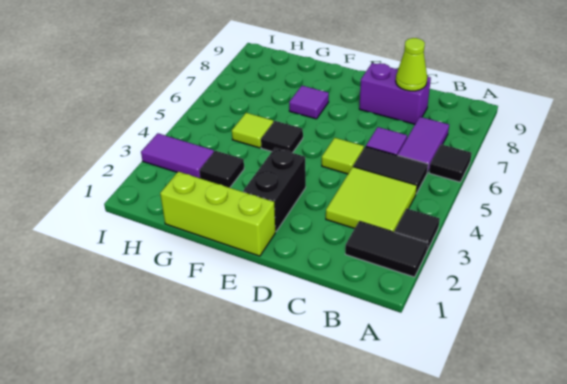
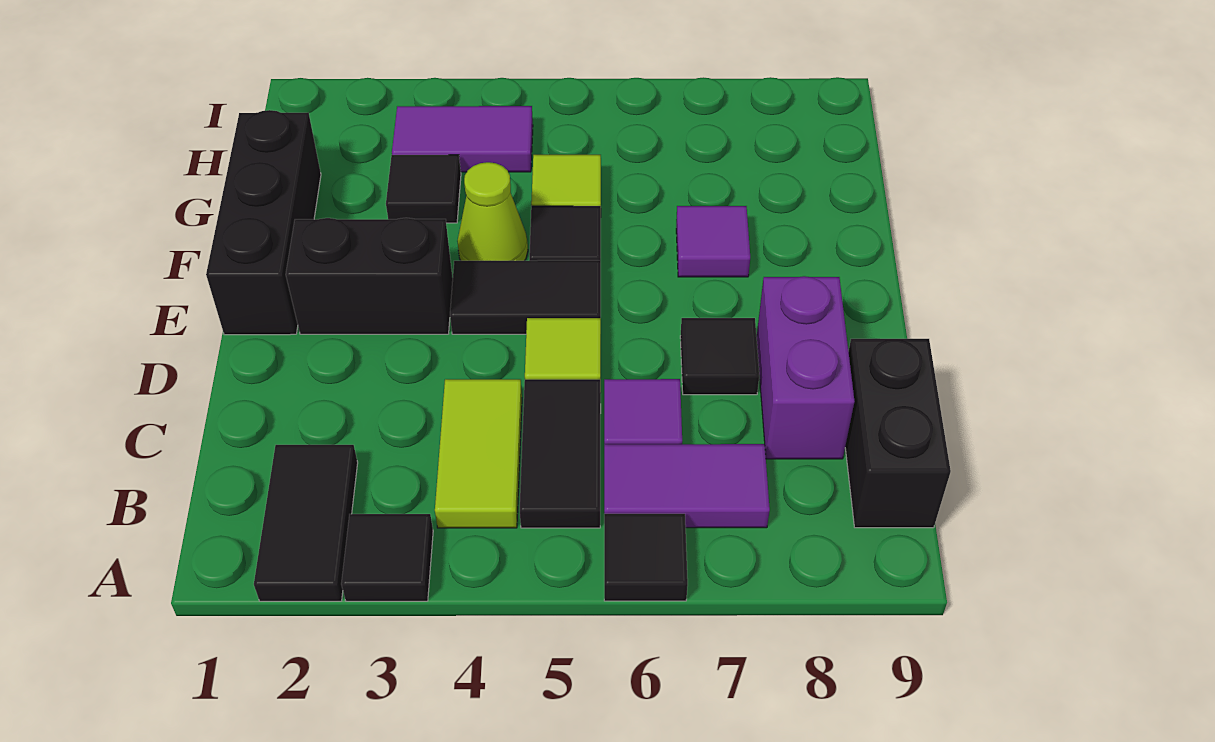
lime tile B3:C4 level 1 -> lime tile B4:C4 level 1
none -> black brick B9:C9 level 1
lime cone C8 level 2 -> lime cone F4 level 1
none -> black tile D7 level 1
lime brick E1:G1 level 1 -> black brick E1:G1 level 1
none -> black tile E4:E5 level 1
purple tile H3:I3 level 1 -> purple tile H3:H4 level 1

